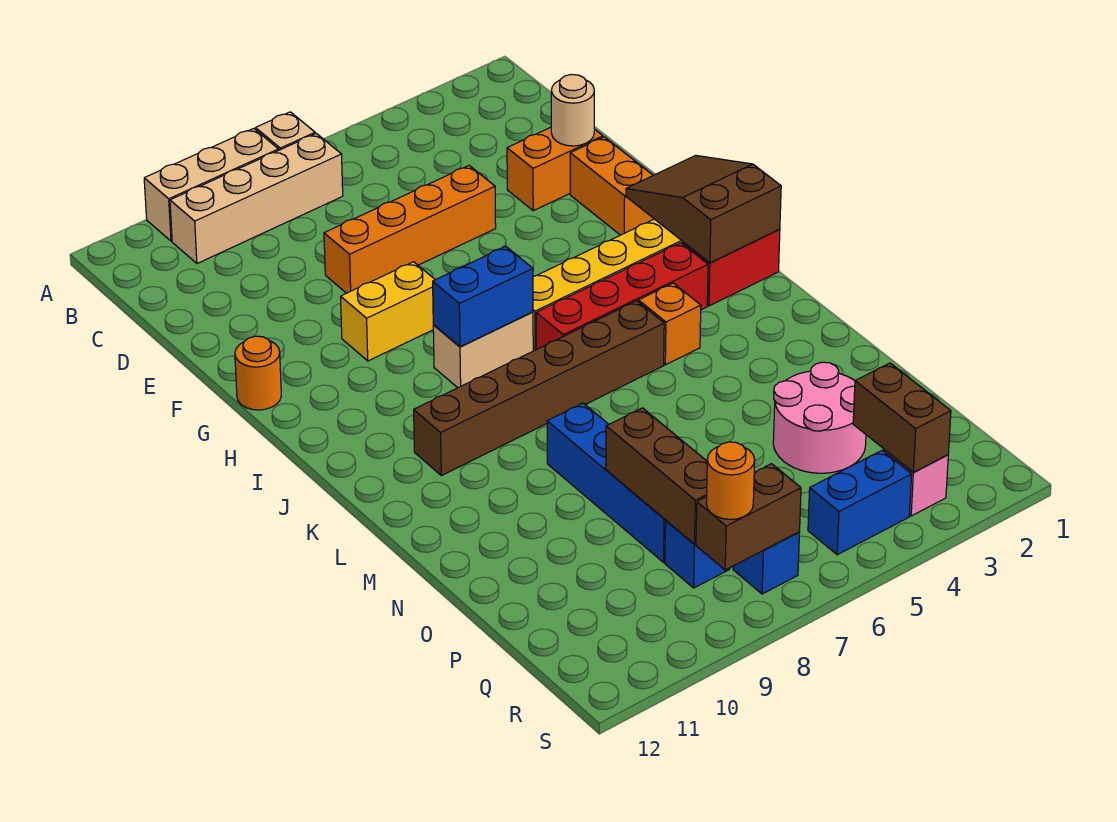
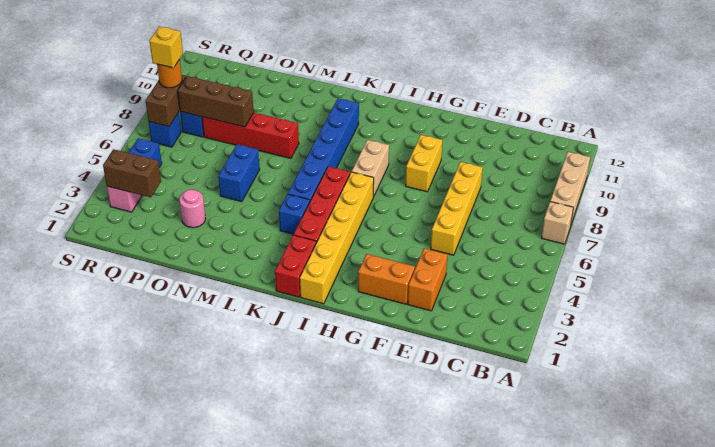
tan brick B7:B10 level 1 -> none
tan round brick E2 level 2 -> none
orange brick E5:E8 level 1 -> yellow brick E5:E8 level 1
orange round brick G12 level 1 -> none
brown slope H1:J2 level 2 top J -> none
blue brick I7:I8 level 2 -> blue brick N5:N6 level 1
orange brick K4 level 1 -> blue brick K4 level 1
brown brick K5:K10 level 1 -> blue brick K5:K10 level 1
blue brick M8:P8 level 1 -> red brick M8:P8 level 1
pink round brick O3:P4 level 1 -> pink round brick O3 level 1
none -> yellow brick R8 level 4

